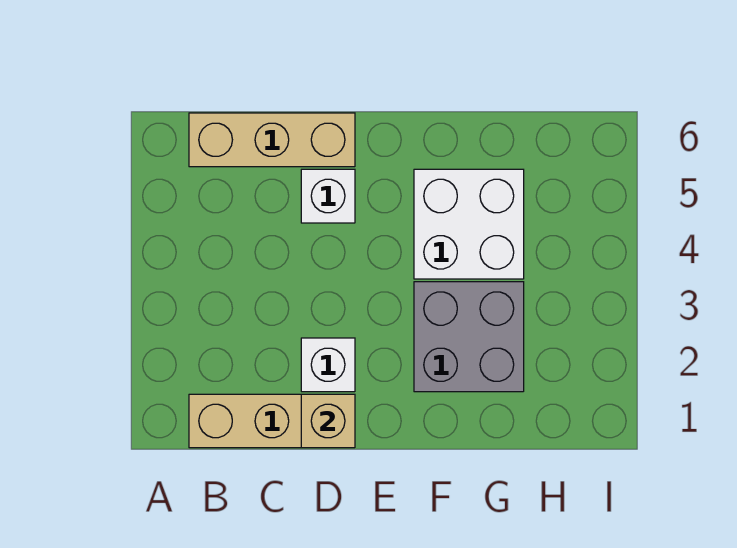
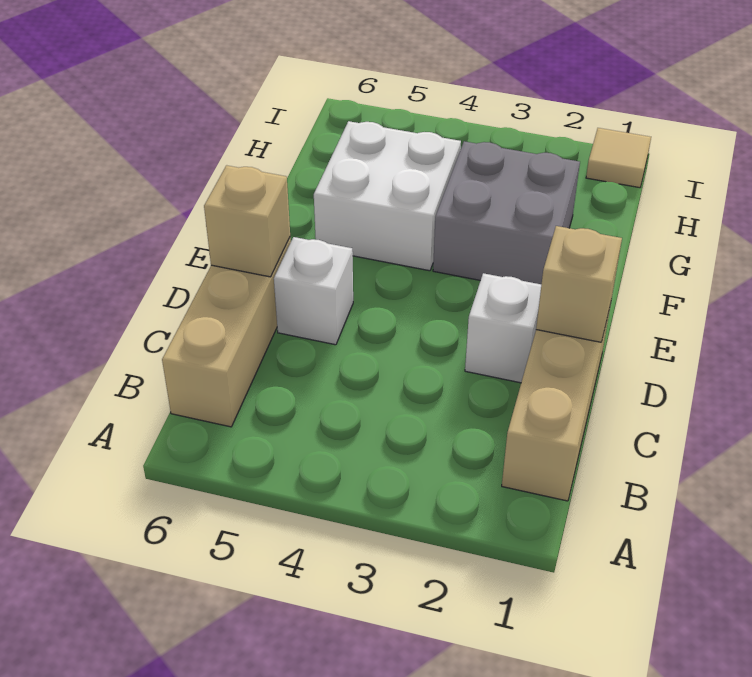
none -> tan brick D6 level 2
none -> tan tile I1 level 1

